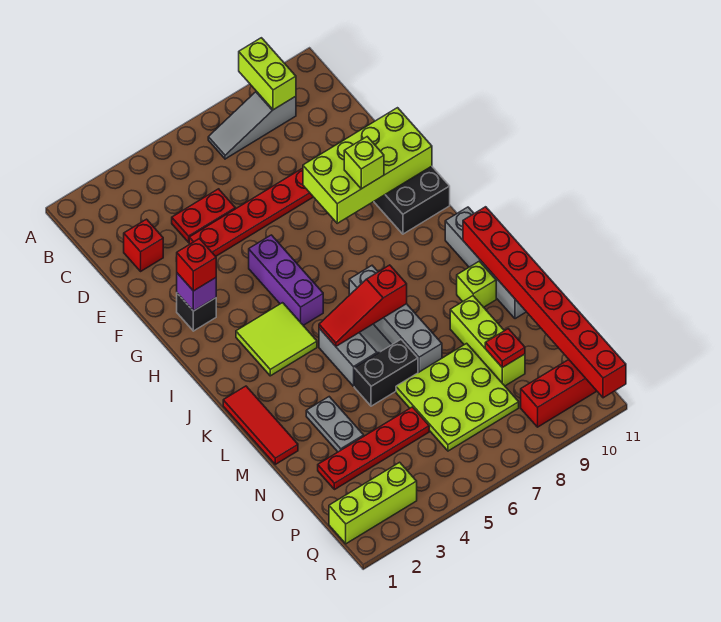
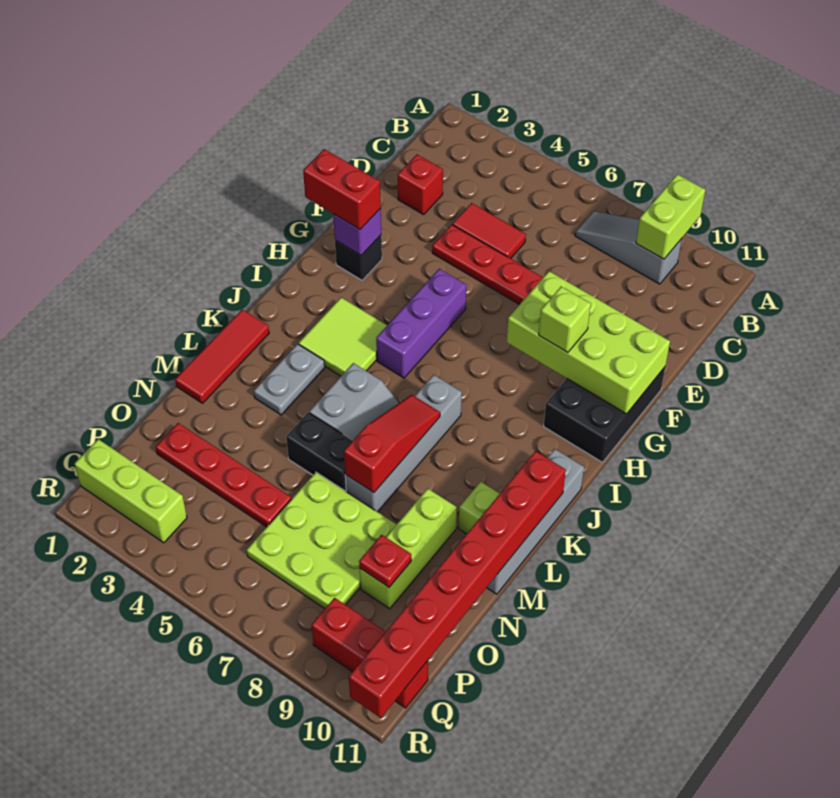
red plate D4:D5 level 1 -> red tile D4:D5 level 1
red brick G2 level 3 -> red brick G1:G2 level 3
red slope K5:K7 level 2 top 7 -> red slope K7:M7 level 2 top M
grey plate M3:N3 level 1 -> grey plate K3:L3 level 1

